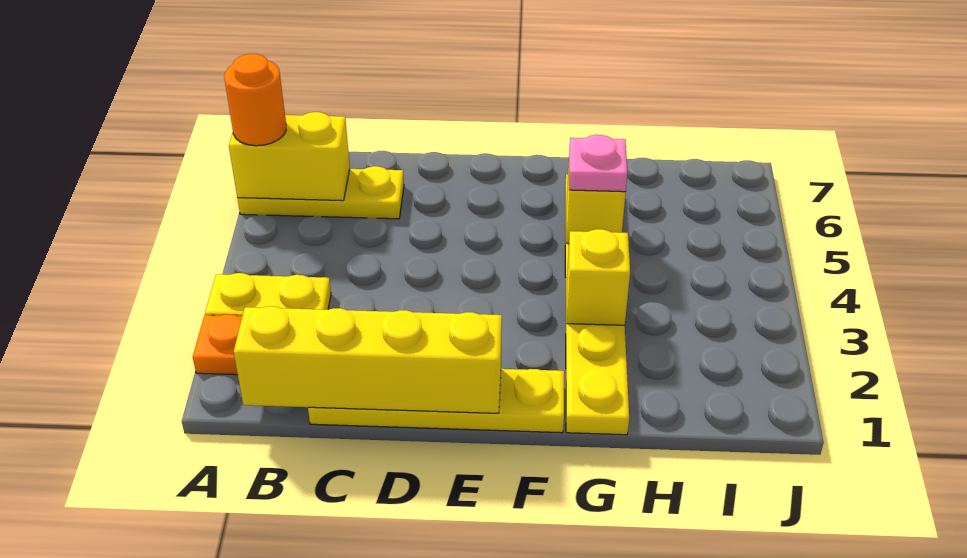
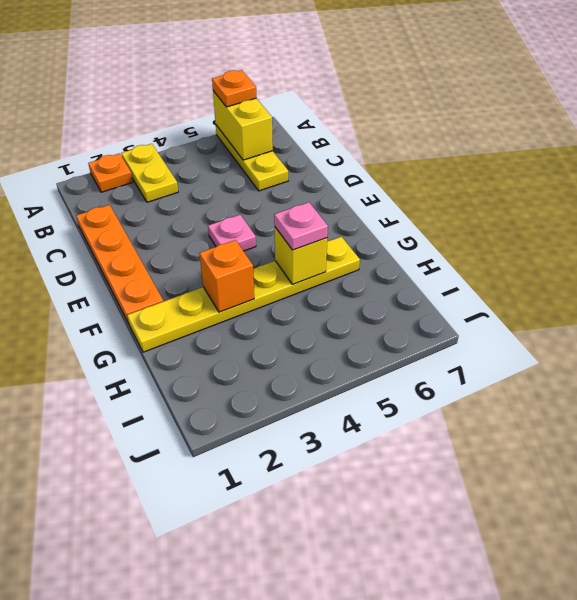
orange round brick A6 level 3 -> orange plate A6 level 3
yellow brick B1:E1 level 2 -> none
yellow plate C1:F1 level 1 -> orange plate C1:F1 level 1
none -> pink plate E4 level 1
yellow brick G3 level 2 -> orange brick G3 level 2

